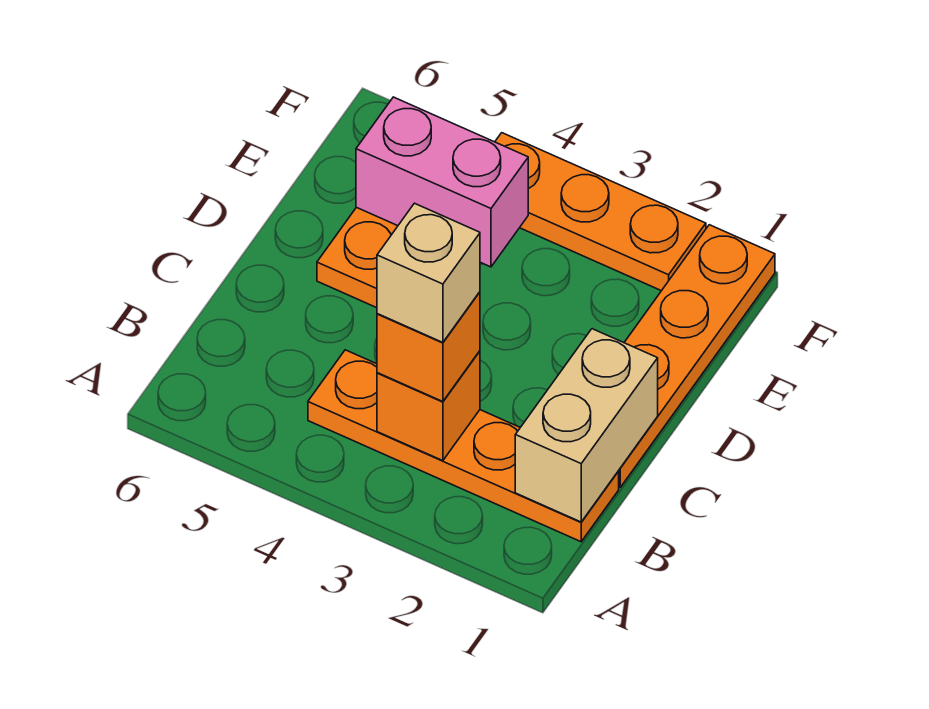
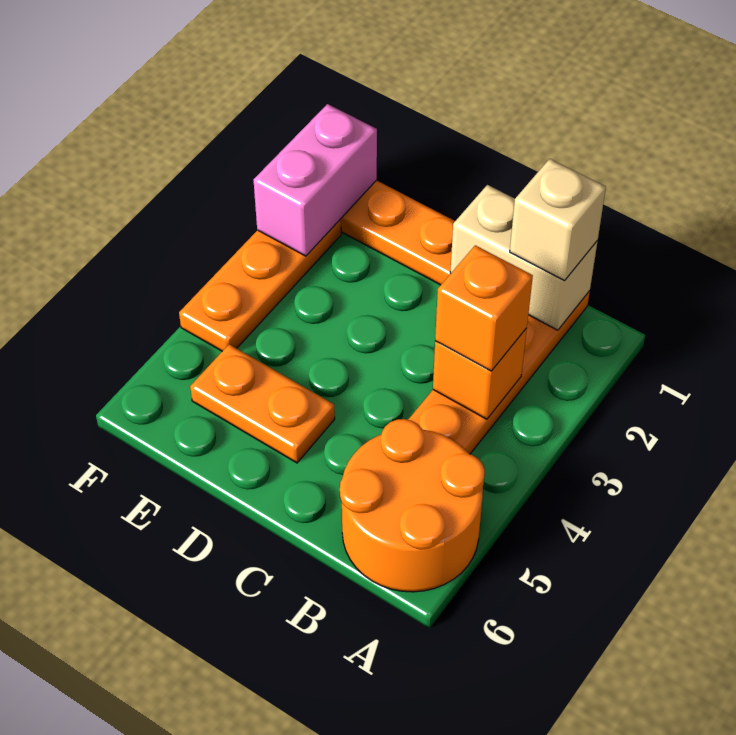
none -> orange round brick A5:B6 level 1
tan brick B3 level 4 -> tan brick B1 level 3
pink brick E4:E5 level 2 -> pink brick F1:F2 level 2

